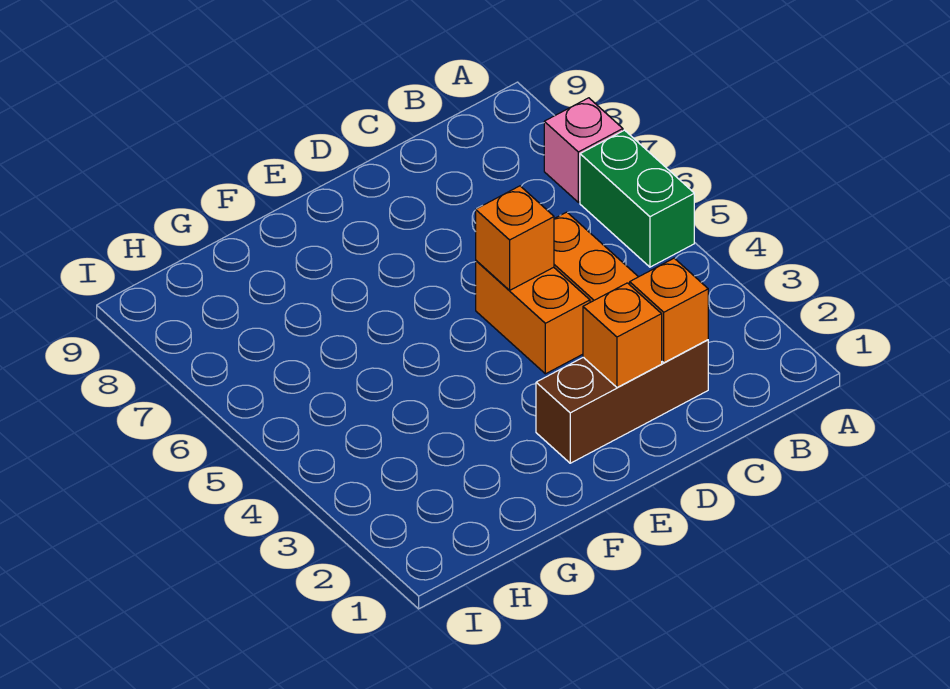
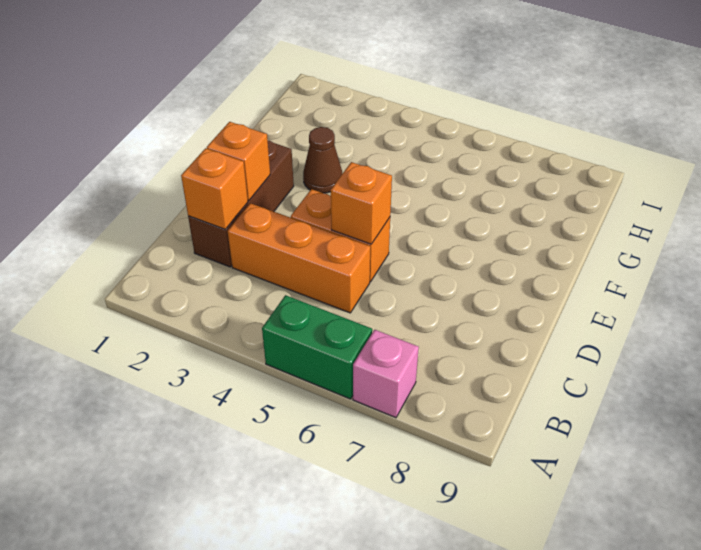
none -> brown cone F3 level 1

